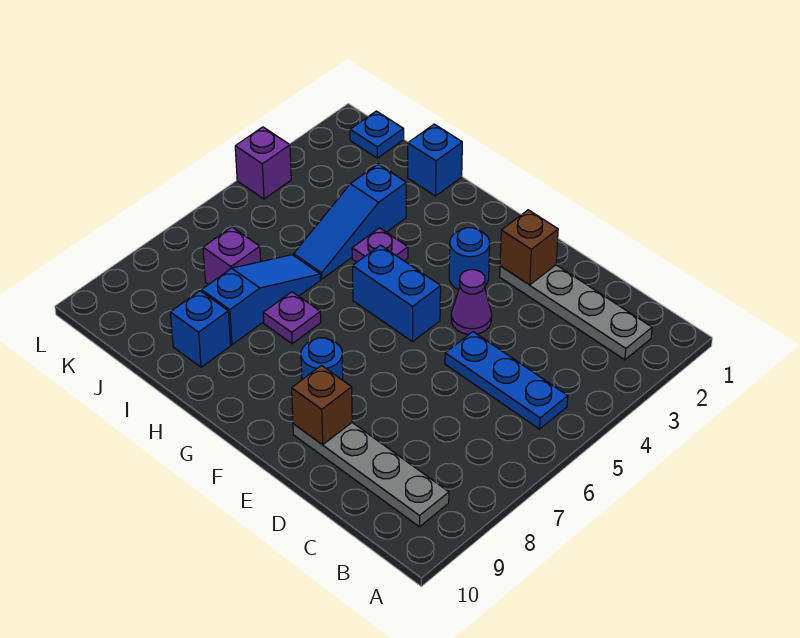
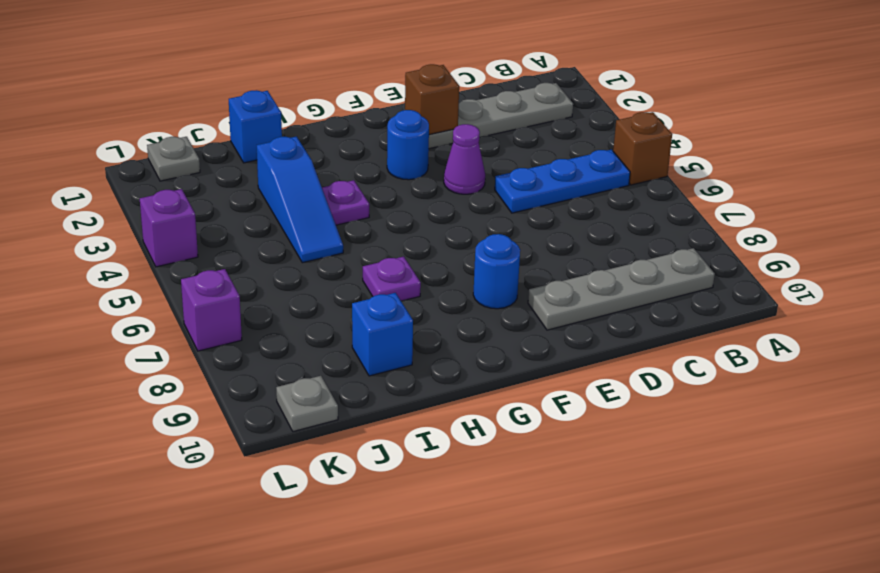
brown brick E9 level 2 -> brown brick A5 level 1
blue brick F5:G5 level 1 -> none
blue slope I6:I8 level 1 top 8 -> none
purple brick J7 level 1 -> purple brick L7 level 1
blue plate K1 level 1 -> grey plate K1 level 1
none -> grey plate K10 level 1

